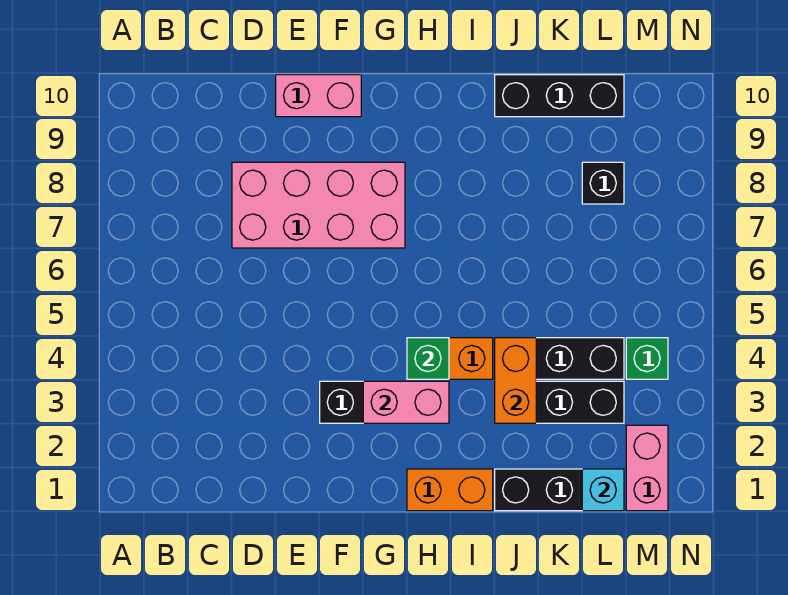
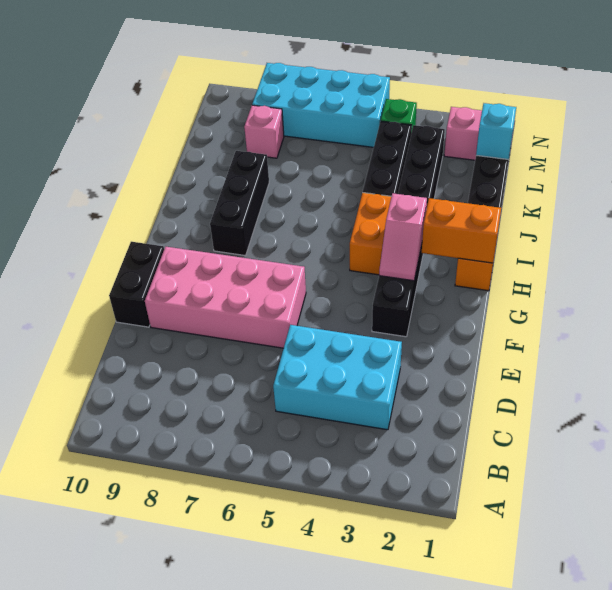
none -> cyan brick C3:D5 level 1
pink brick D7:G8 level 1 -> pink brick E6:F9 level 1
pink brick E10:F10 level 1 -> black brick E10:F10 level 1
pink brick G3:H3 level 2 -> pink slope G3:H3 level 2 top H
green brick H4 level 2 -> none
orange brick J3:J4 level 2 -> orange brick H1:H2 level 2
black brick J10:L10 level 1 -> black brick H8:J8 level 1
black brick L8 level 1 -> pink brick L8 level 1
none -> cyan brick M5:N8 level 1

